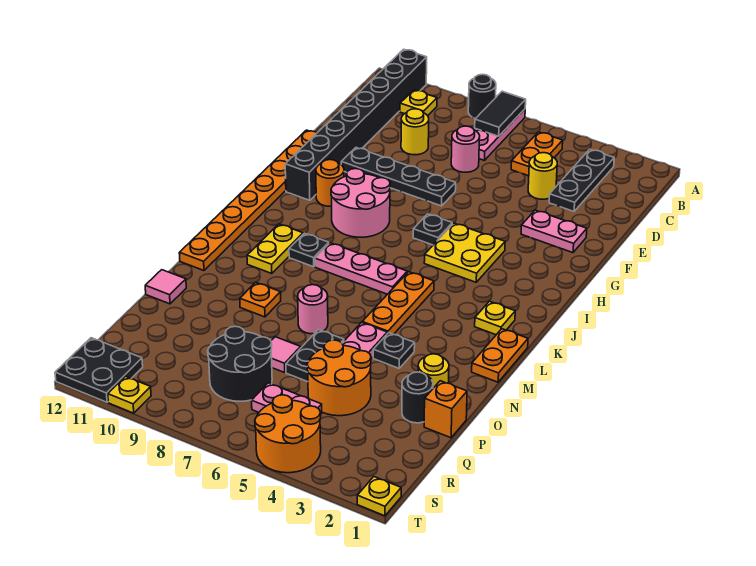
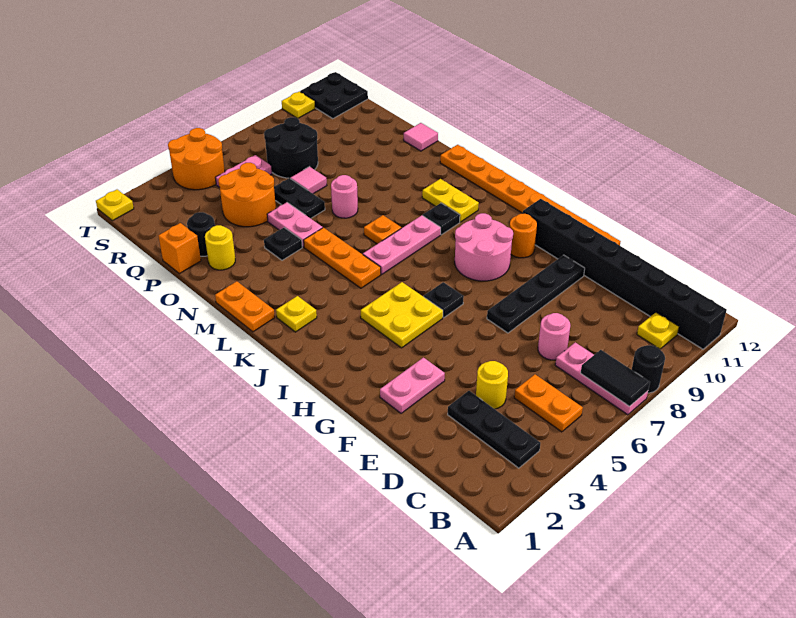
yellow round brick D9 level 1 -> none
orange plate N9 level 1 -> orange plate L7 level 1

